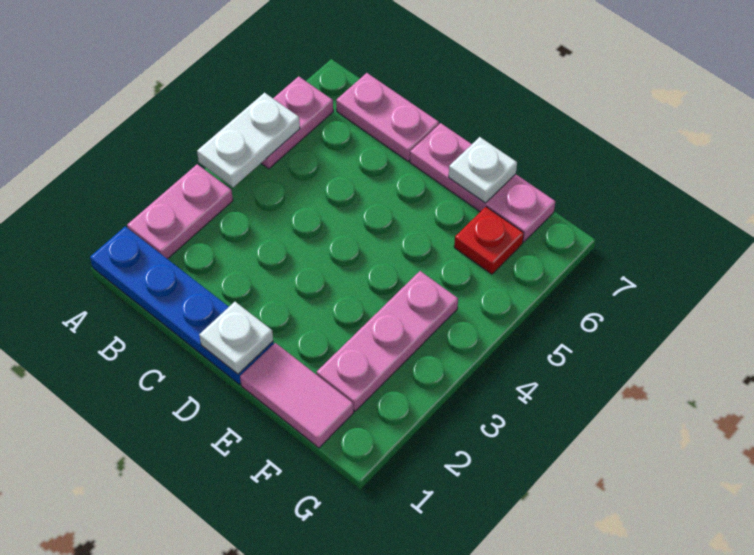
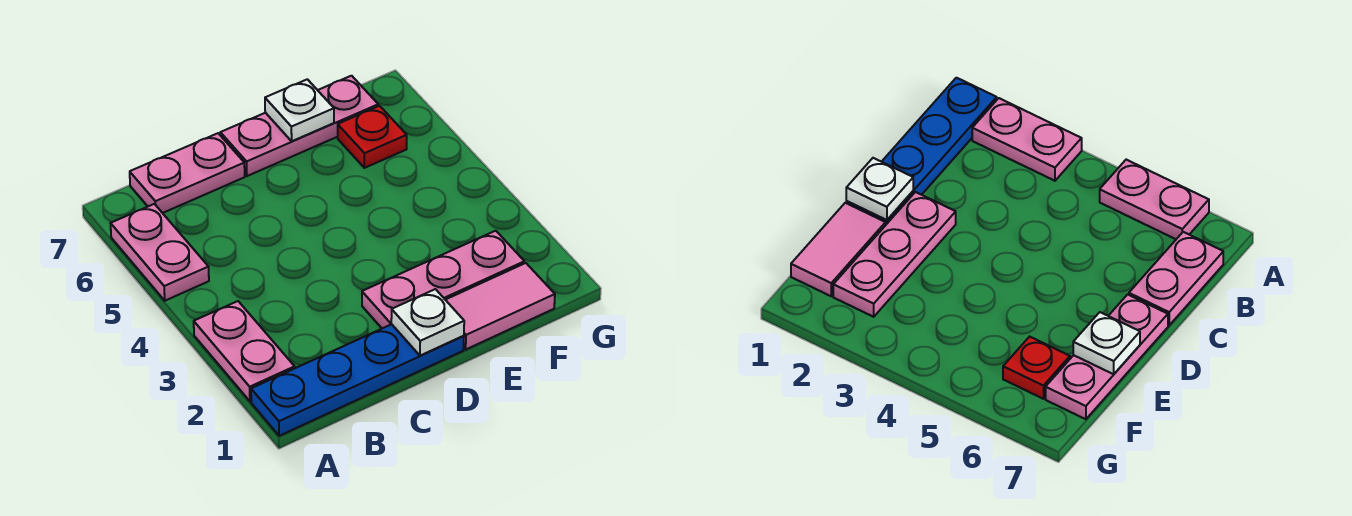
white plate A4:A5 level 2 -> none
pink plate F2:F4 level 1 -> pink plate D2:F2 level 1

